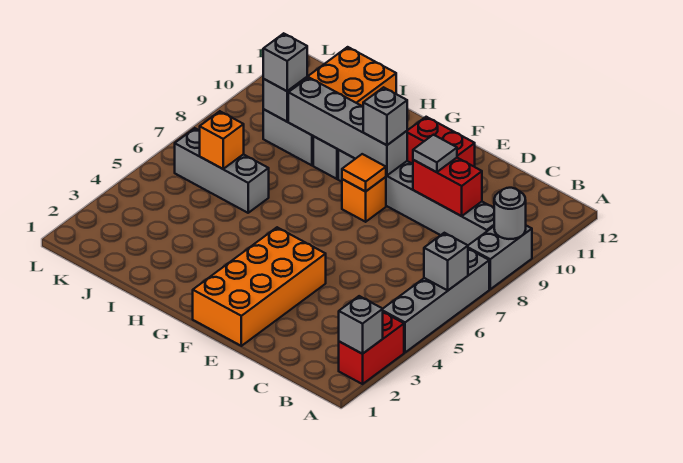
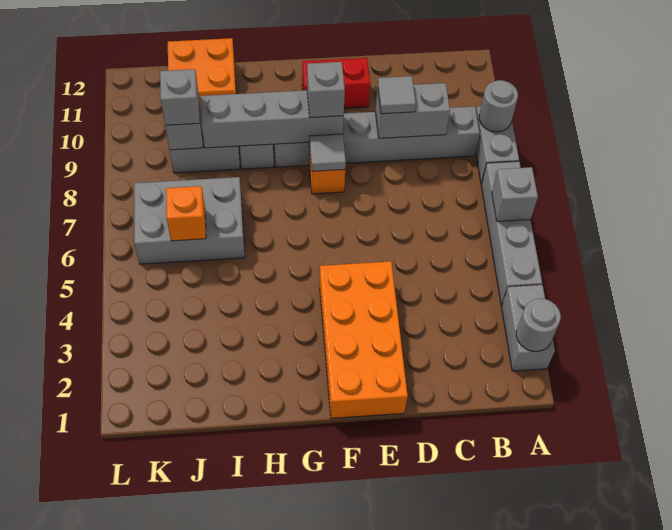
red brick A2:A3 level 1 -> grey brick A2:A3 level 1
grey brick A2 level 2 -> grey round brick A2 level 2
red brick C9:D9 level 2 -> grey brick C9:D9 level 2
orange tile F8 level 2 -> grey tile F8 level 2
grey brick I6:K6 level 1 -> grey brick I6:K7 level 1

